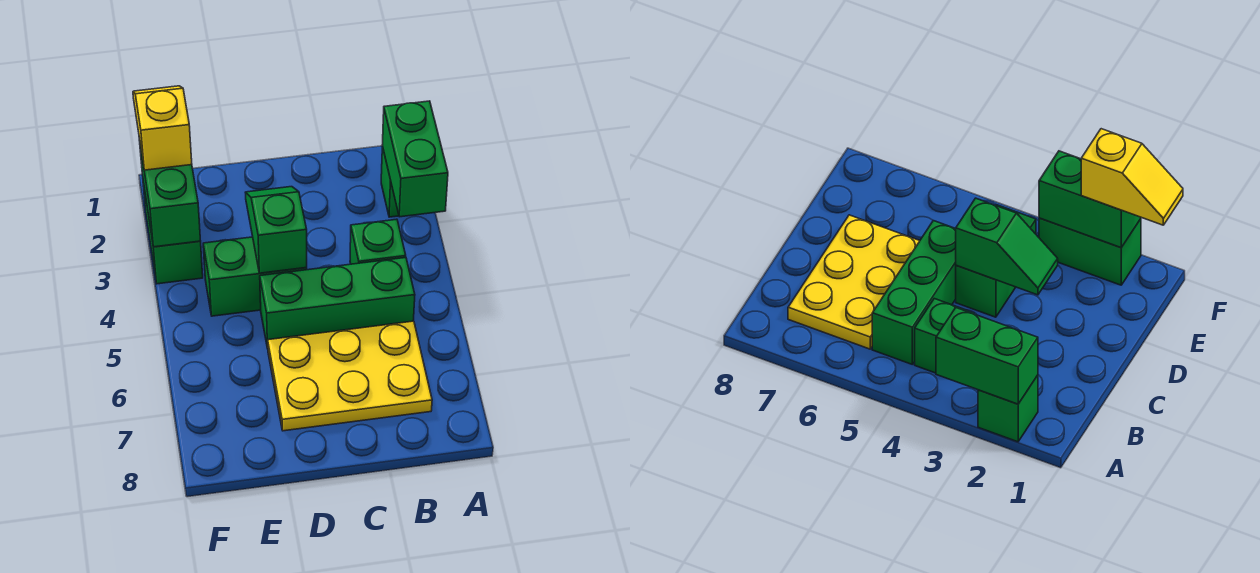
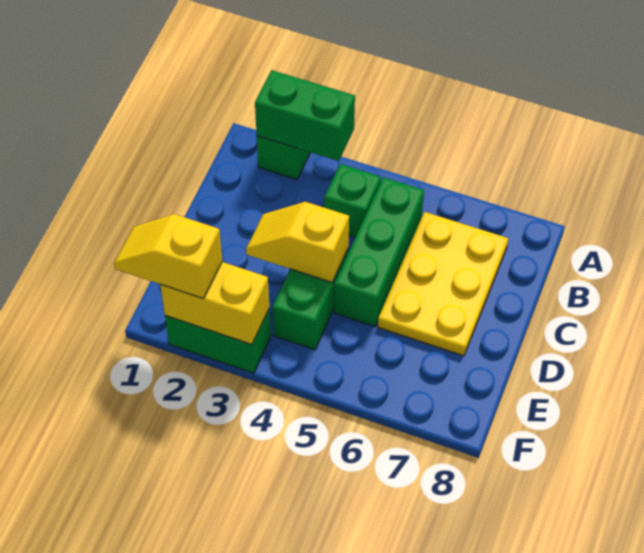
green slope D3:D4 level 2 top 4 -> yellow slope D3:D4 level 2 top 4
green brick F2:F3 level 2 -> yellow brick F2:F3 level 2

